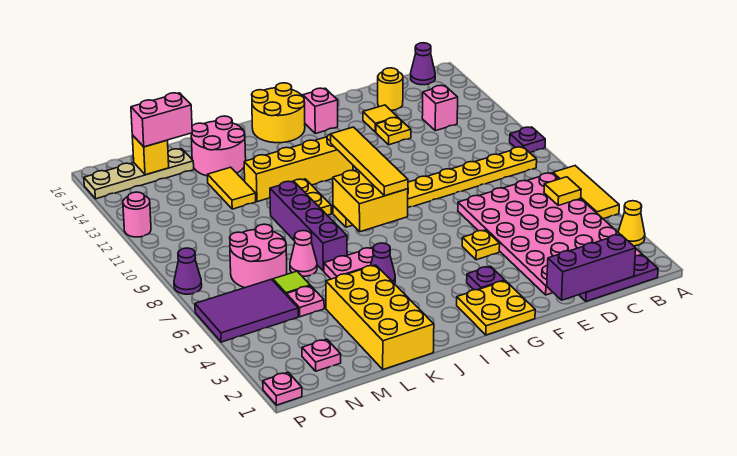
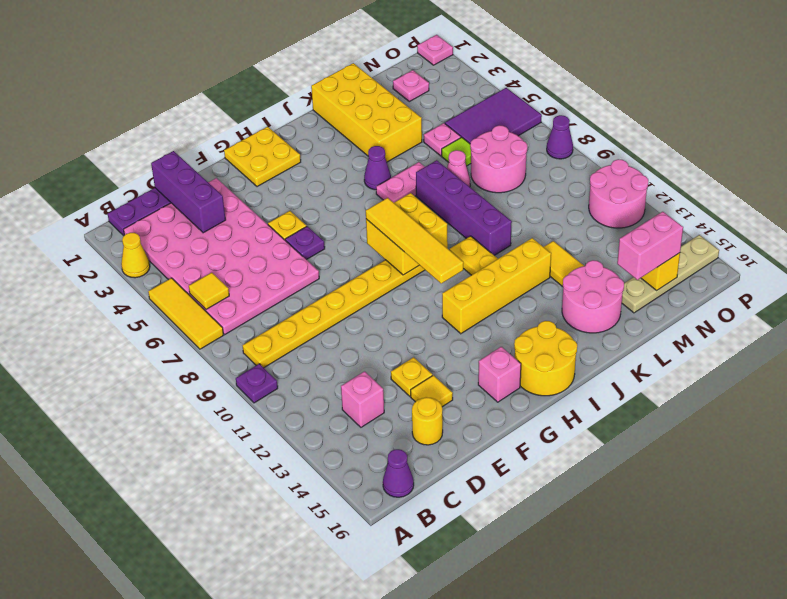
purple brick C1:E1 level 2 -> purple brick D1:D3 level 2
purple plate G3 level 1 -> purple plate F6 level 1
pink round brick P12 level 1 -> pink round brick O11:P12 level 1

